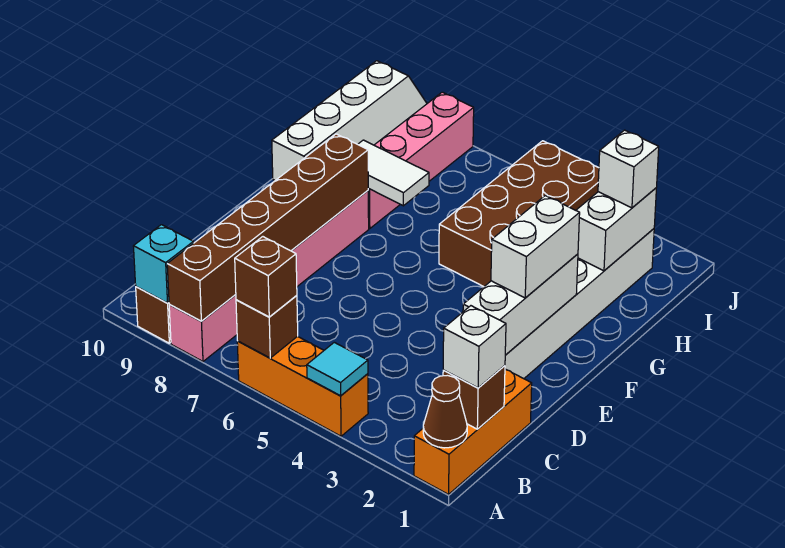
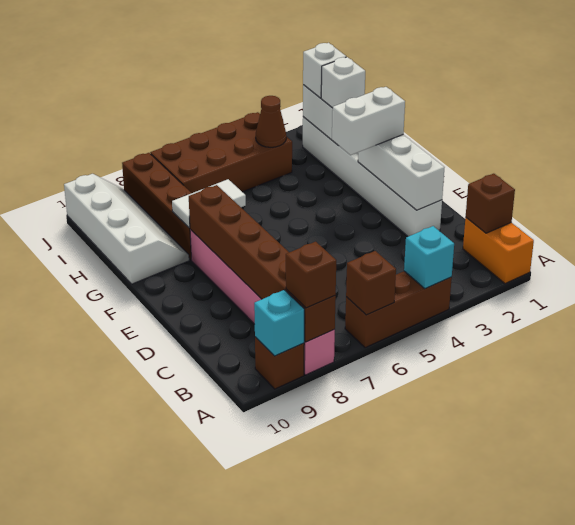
orange brick A1:C1 level 1 -> orange brick A1:B1 level 1
brown cone A1 level 2 -> brown cone I4 level 2
orange brick A4:A6 level 1 -> brown brick A4:A6 level 1
cyan tile A4 level 2 -> cyan brick A4 level 2
brown brick A6 level 3 -> brown brick A8 level 3
white brick B1 level 3 -> white brick H2 level 3
white brick E2:F2 level 3 -> white brick F2:F3 level 3
brown brick G4:J5 level 1 -> brown brick I4:J7 level 1
pink brick G8:J8 level 1 -> brown brick G8:J8 level 1

